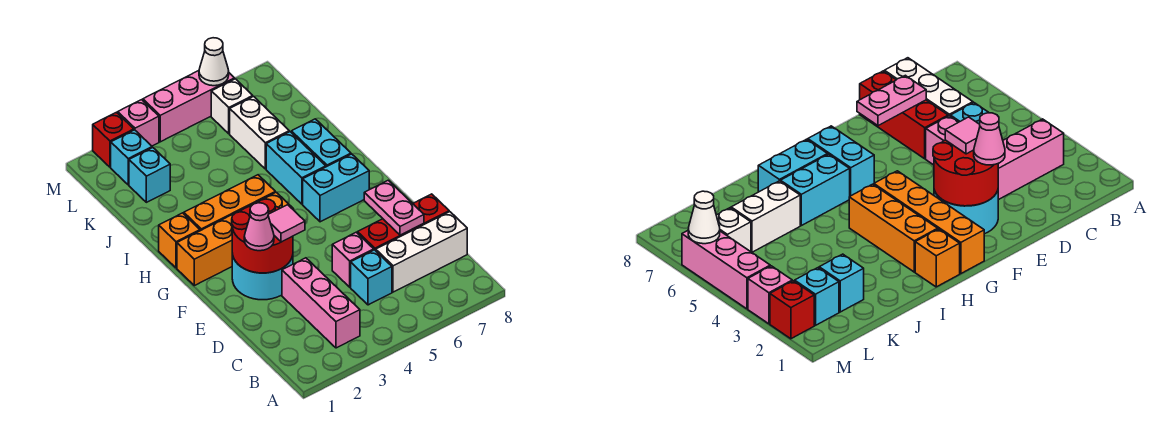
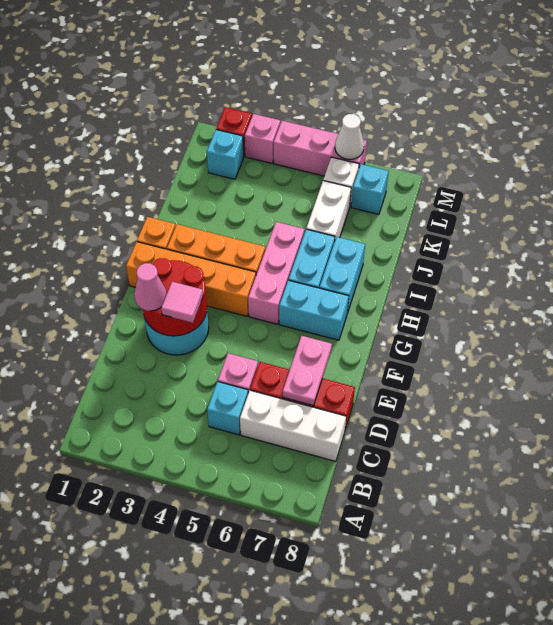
pink brick B3:D3 level 1 -> pink brick G5:I5 level 1
cyan brick K2 level 1 -> cyan brick L7 level 1

